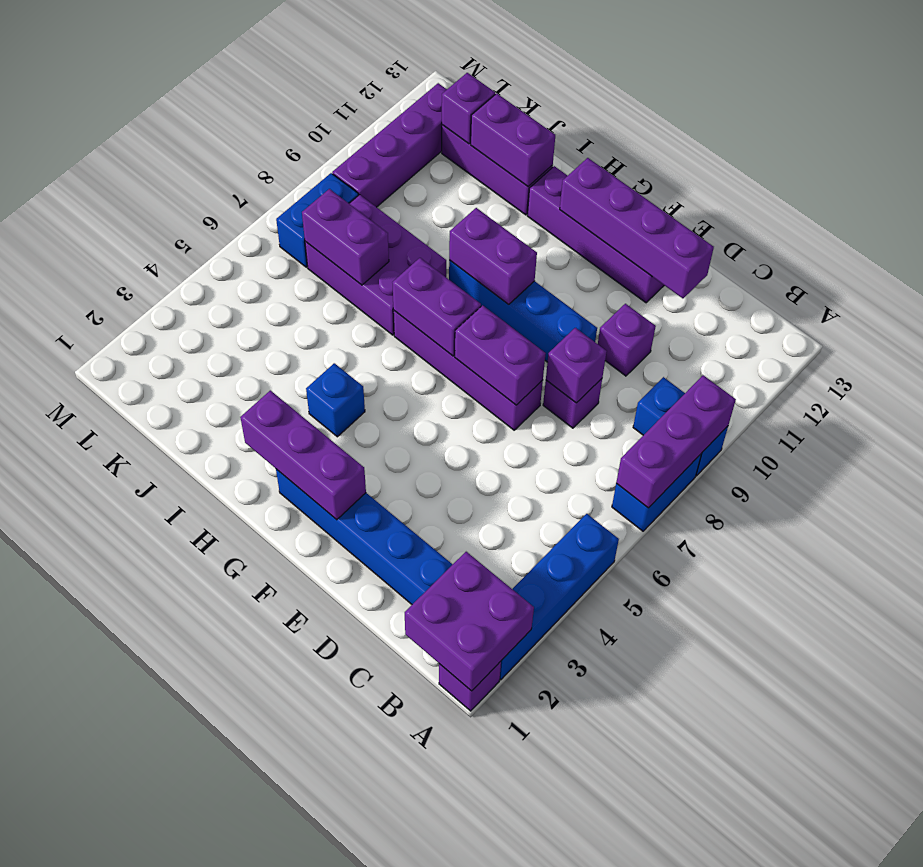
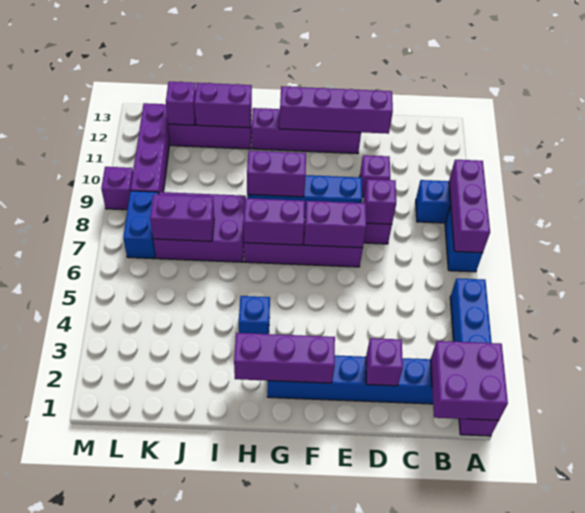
none -> purple brick D2 level 2
none -> purple brick M9 level 1

